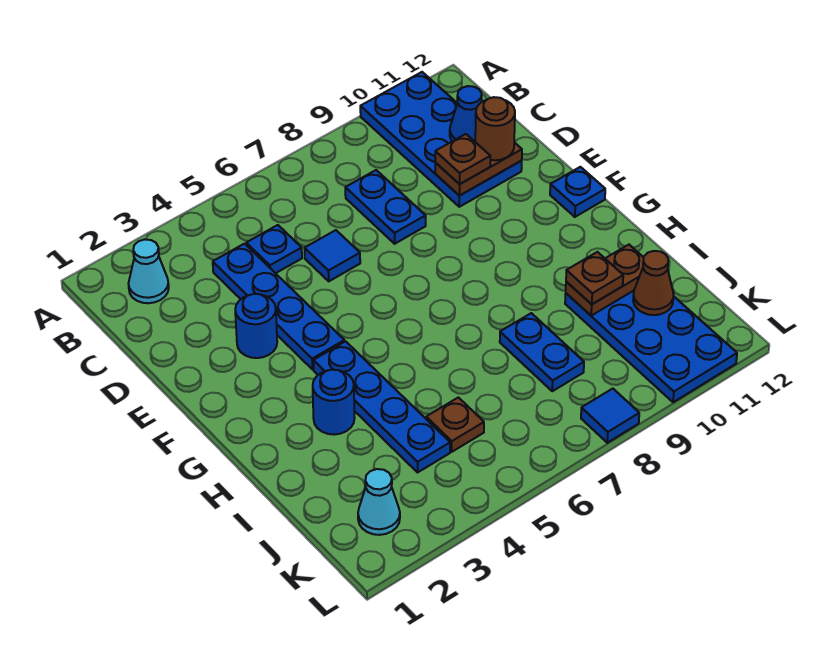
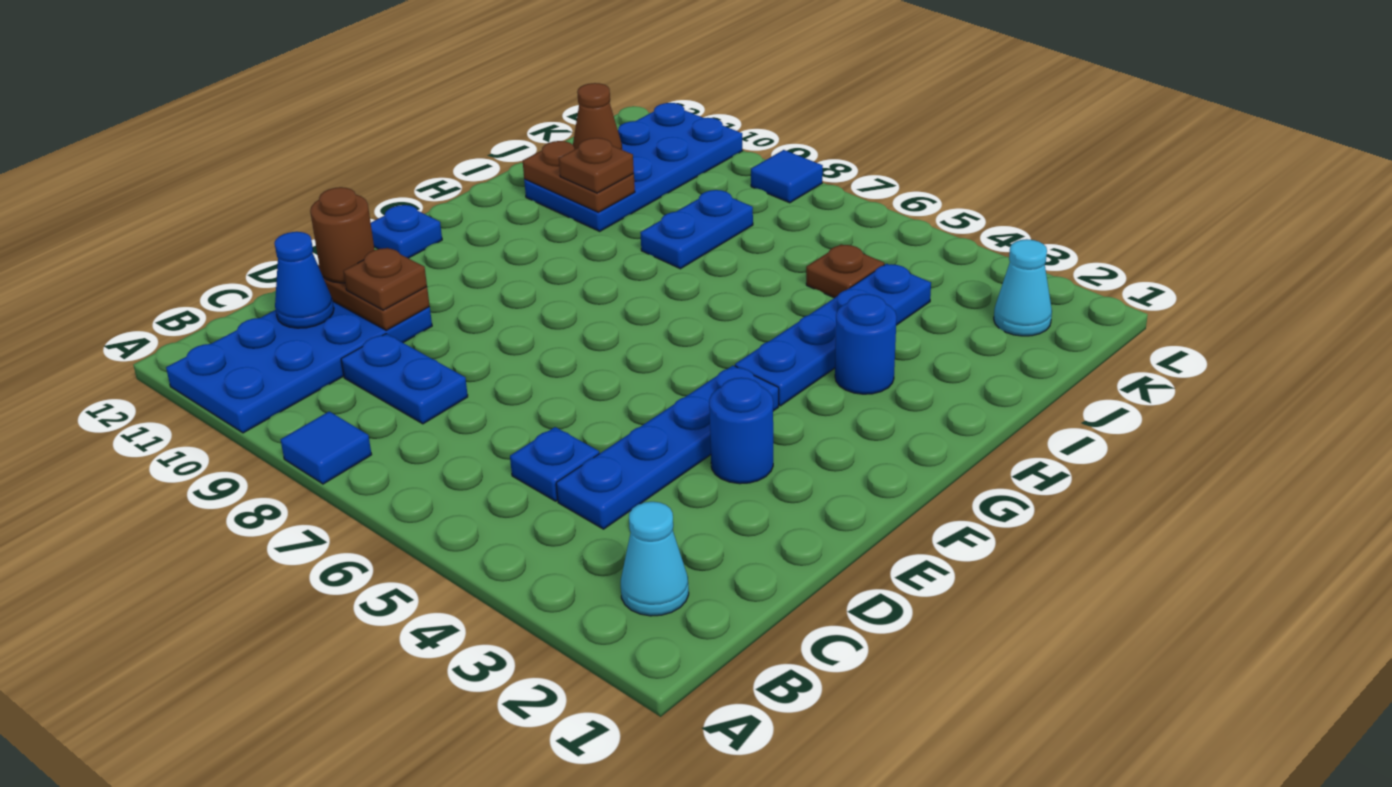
blue plate C8:D8 level 1 -> blue plate C8:C9 level 1
blue tile D6 level 1 -> blue tile A8 level 1

